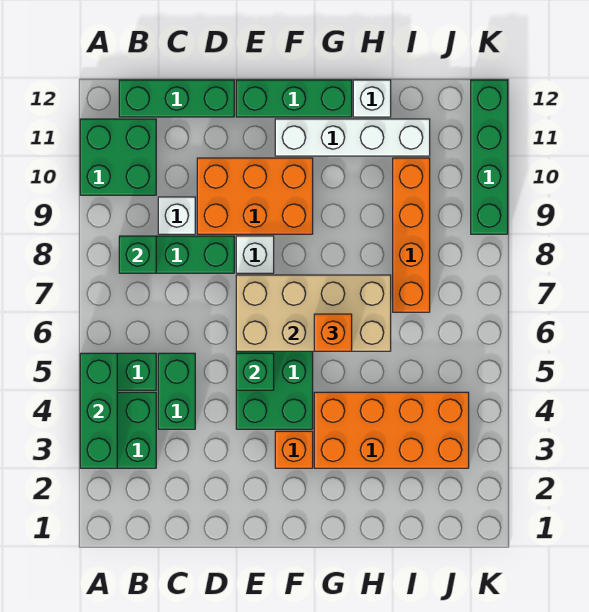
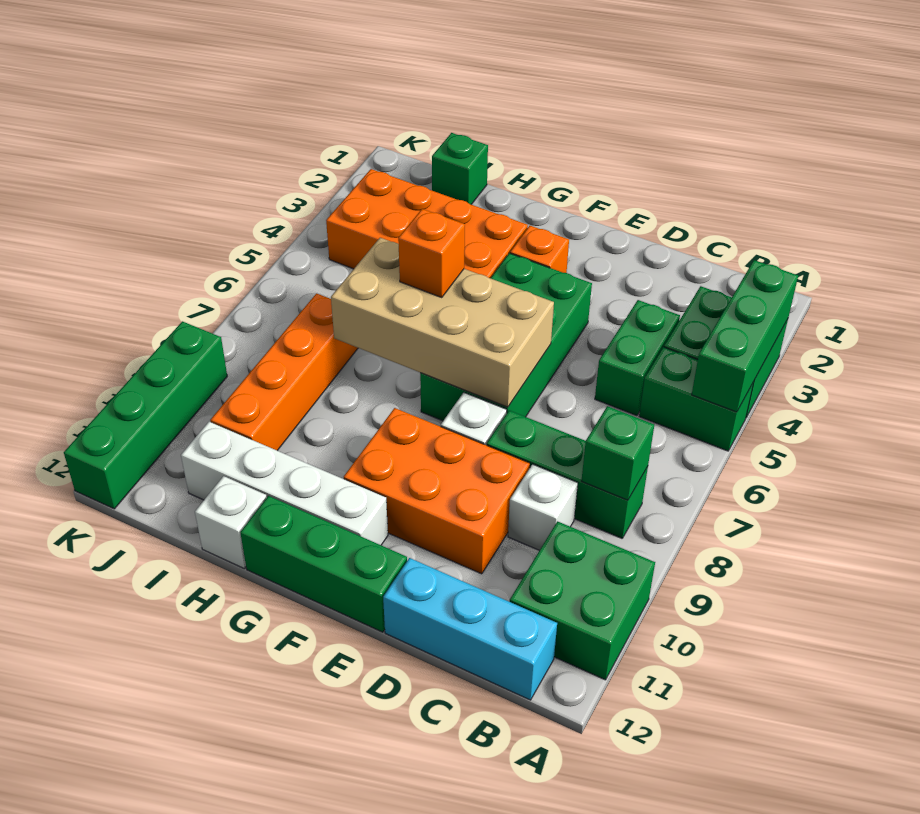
green brick B12:D12 level 1 -> cyan brick B12:D12 level 1
green brick E5 level 2 -> green brick I1 level 1

